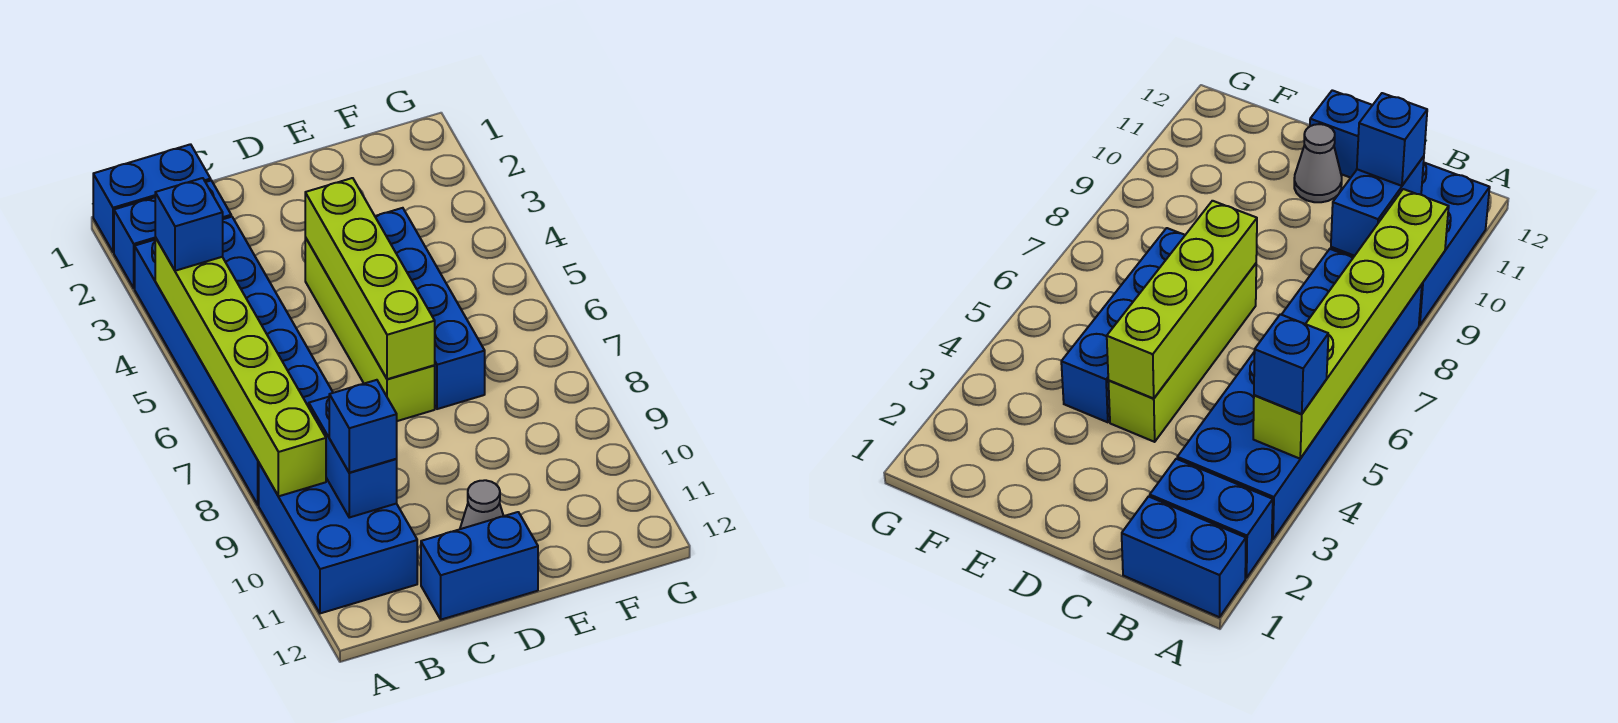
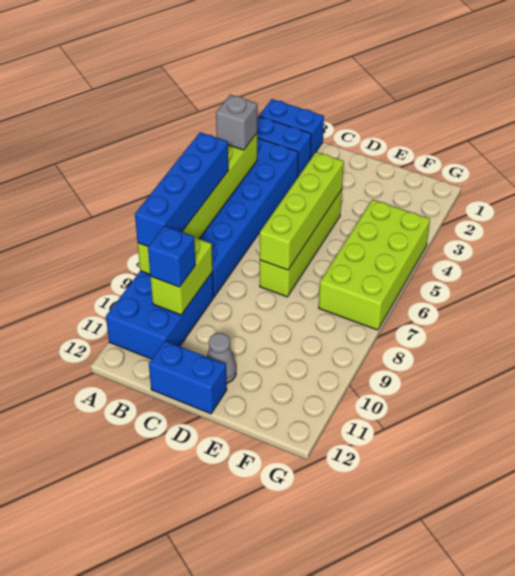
blue brick A4 level 3 -> grey brick A4 level 3
blue brick B9:B10 level 2 -> lime brick B9:B10 level 2
blue brick E4:E7 level 1 -> blue brick A6:A9 level 3
none -> lime brick F4:G7 level 1

